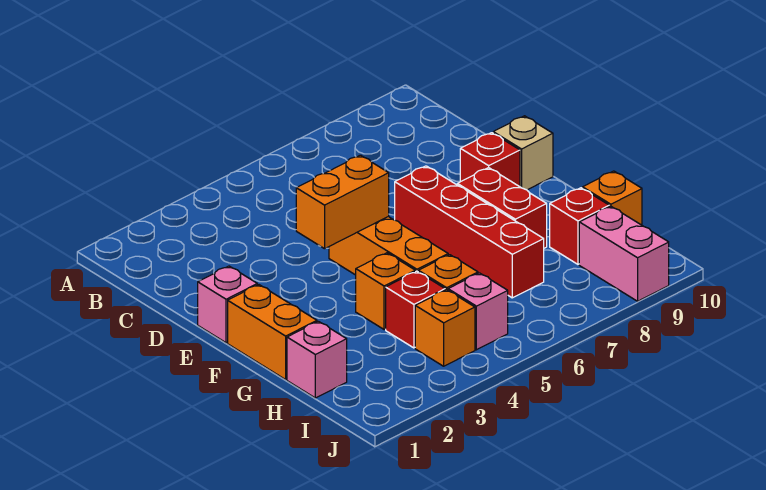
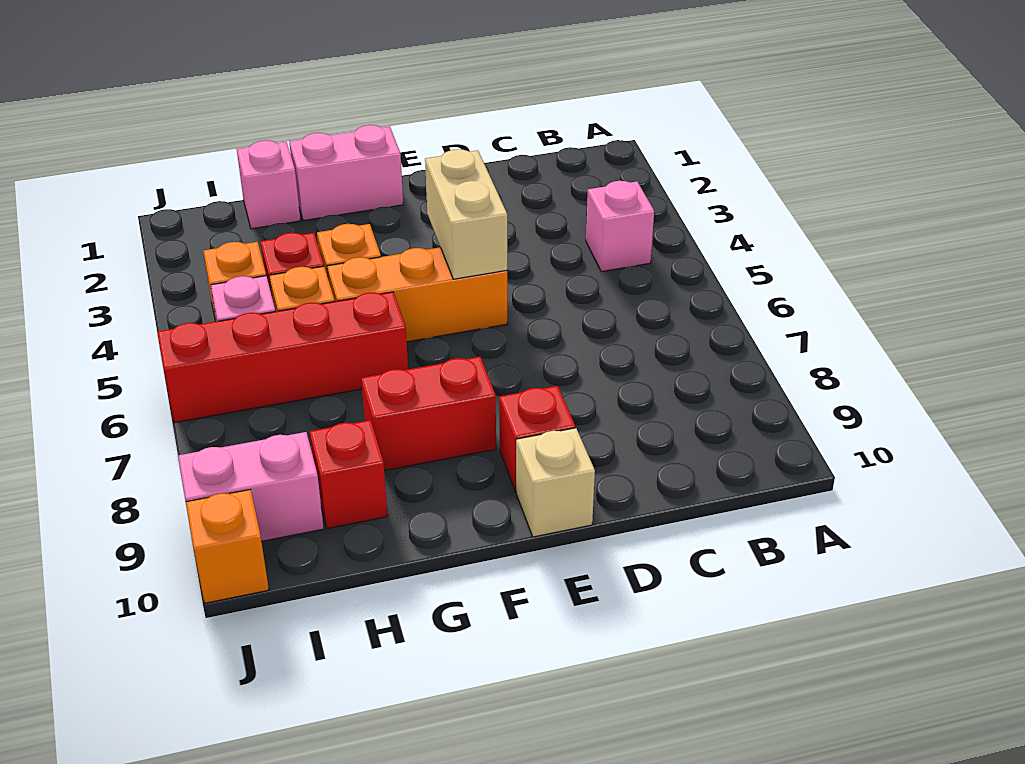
pink brick E1 level 1 -> pink brick B4 level 1
orange brick E4:E5 level 2 -> tan brick E4:E5 level 2
red brick E7:H7 level 1 -> red brick G6:J6 level 1
orange brick F1:G1 level 1 -> pink brick F1:G1 level 1
orange brick H10 level 1 -> orange brick J10 level 1

